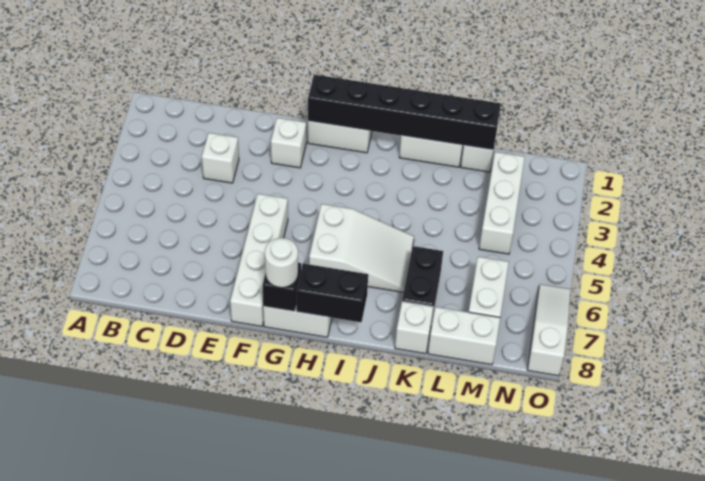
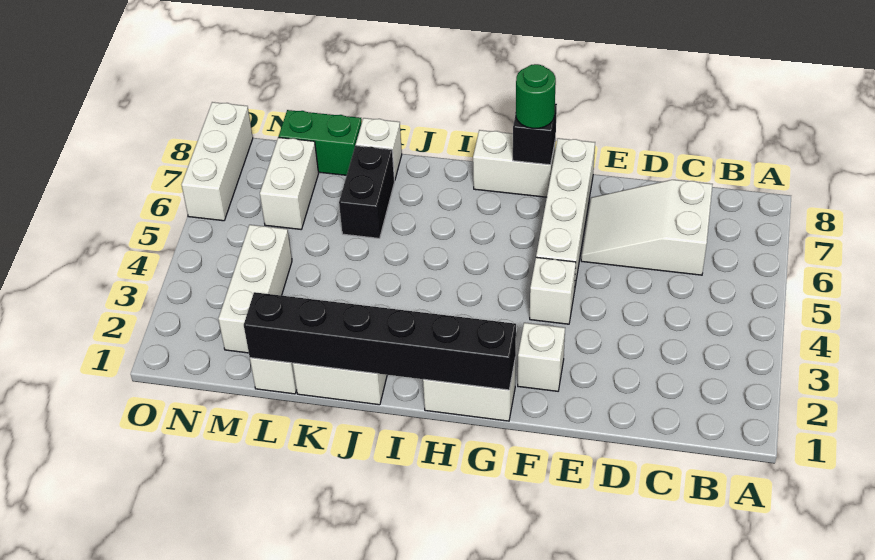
white brick D3 level 1 -> white brick F4 level 1
white round brick G8 level 3 -> green round brick G8 level 3
white slope H5:J6 level 1 top H -> white slope C6:E7 level 1 top C
black brick H8:I8 level 2 -> none
white brick L8:M8 level 1 -> green brick L8:M8 level 1
white slope O6:O8 level 1 top 8 -> white brick O6:O8 level 1

